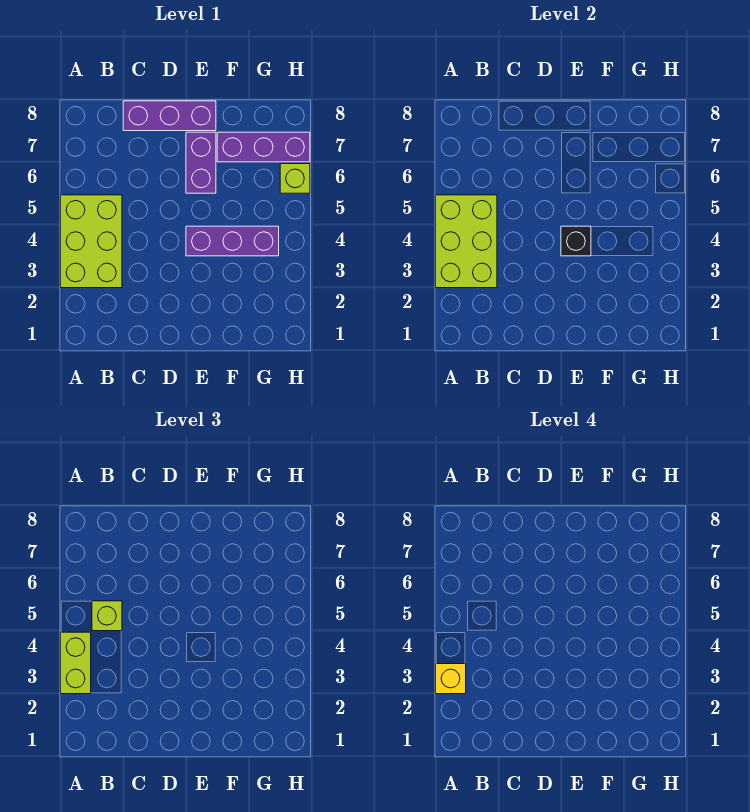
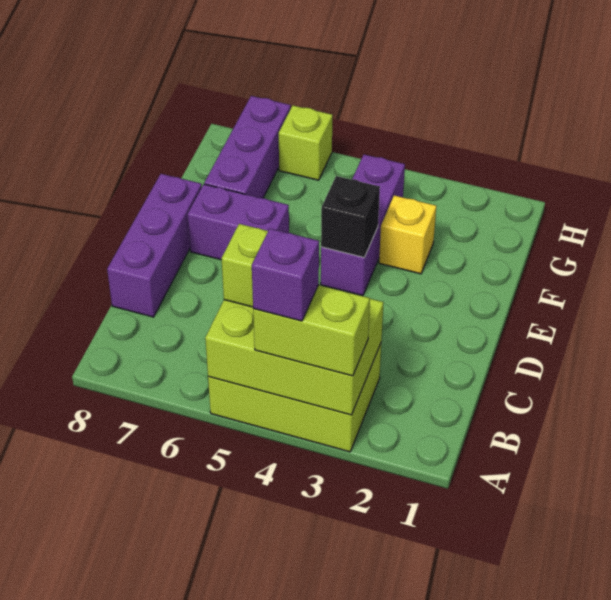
yellow brick A3 level 4 -> yellow brick F3 level 1
none -> purple brick A4 level 4

